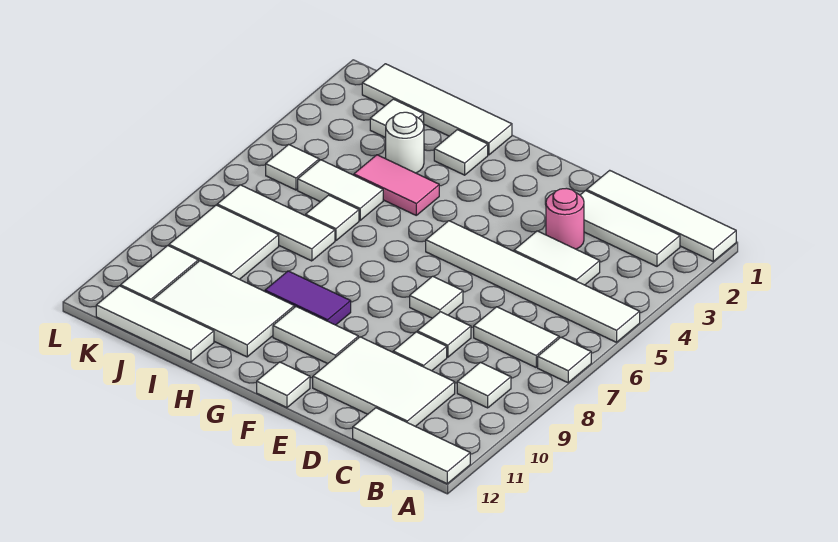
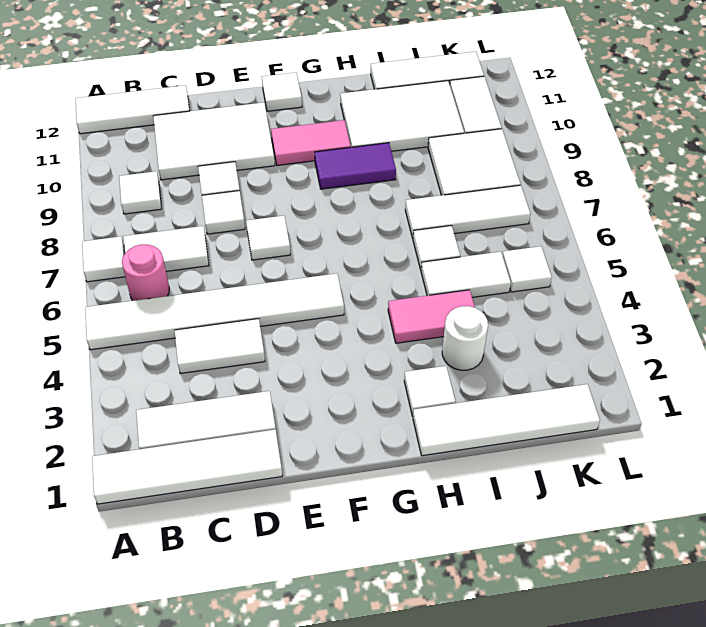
pink round brick D3 level 1 -> pink round brick B6 level 1
white tile F10:G10 level 1 -> pink tile F10:G10 level 1
white tile J2 level 1 -> none

